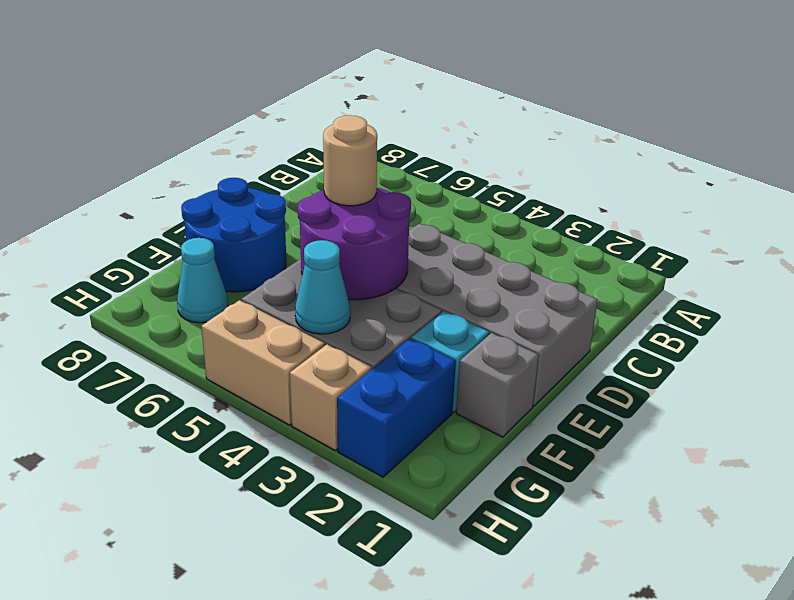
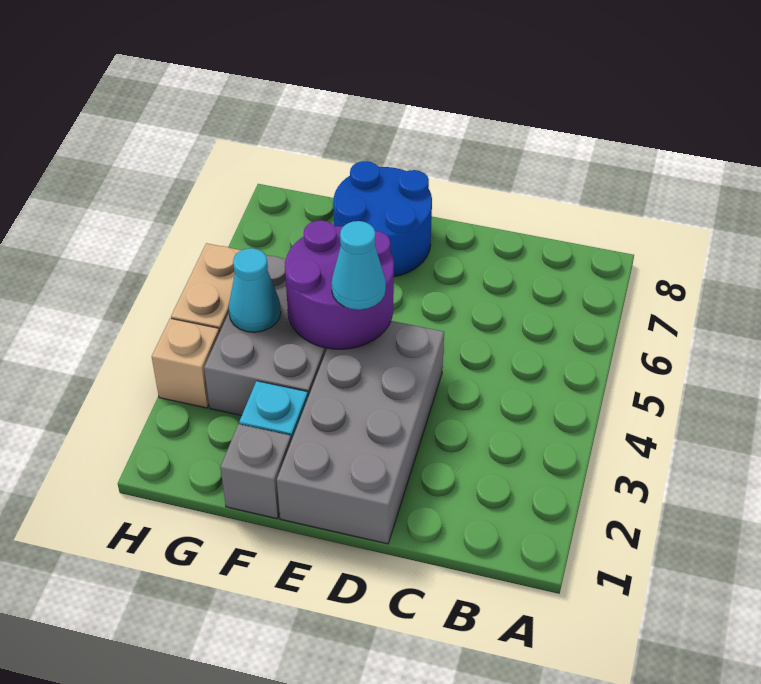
tan round brick E5 level 3 -> none
blue brick G2:H2 level 1 -> none
cyan cone G7 level 1 -> cyan cone E4 level 3

